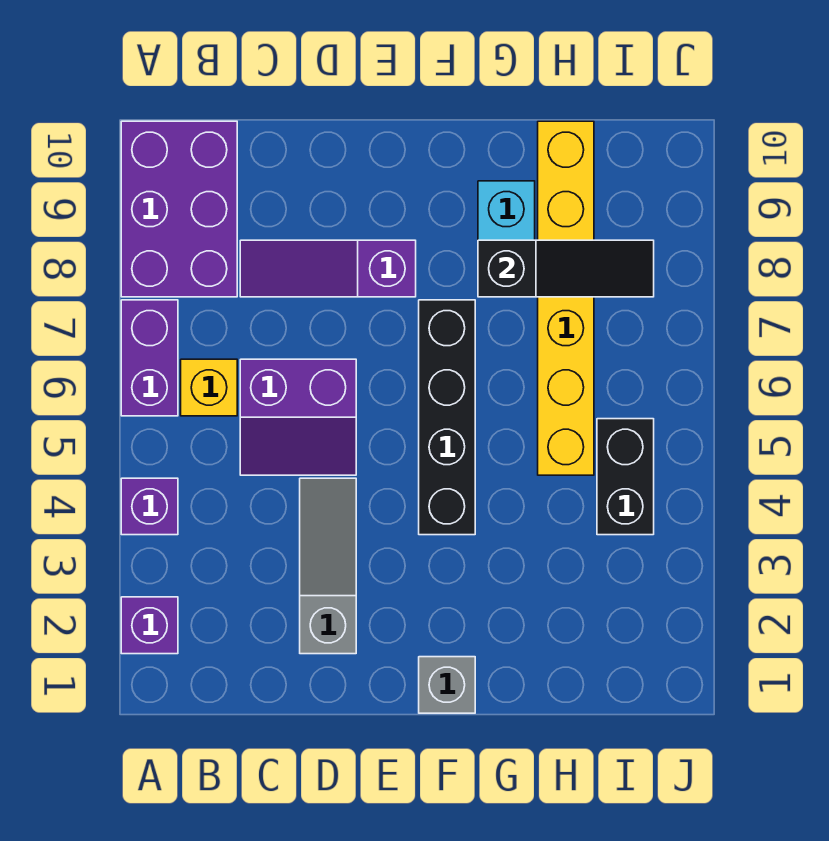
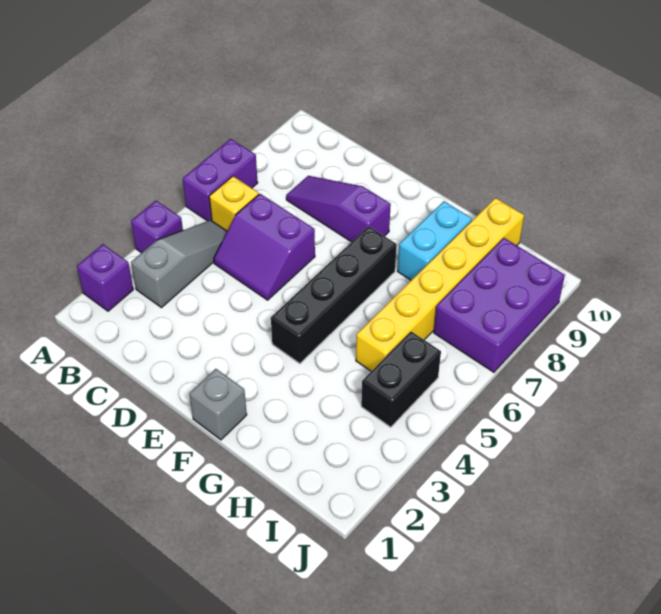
purple brick A8:B10 level 1 -> purple brick I7:J9 level 1
grey slope D2:D4 level 1 top 2 -> grey slope B3:B5 level 1 top 3
black slope G8:I8 level 2 top G -> none

